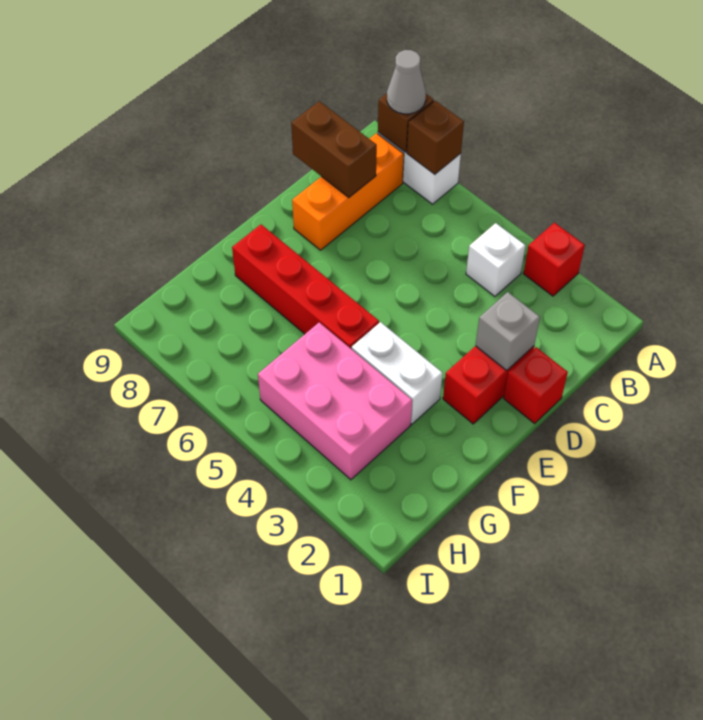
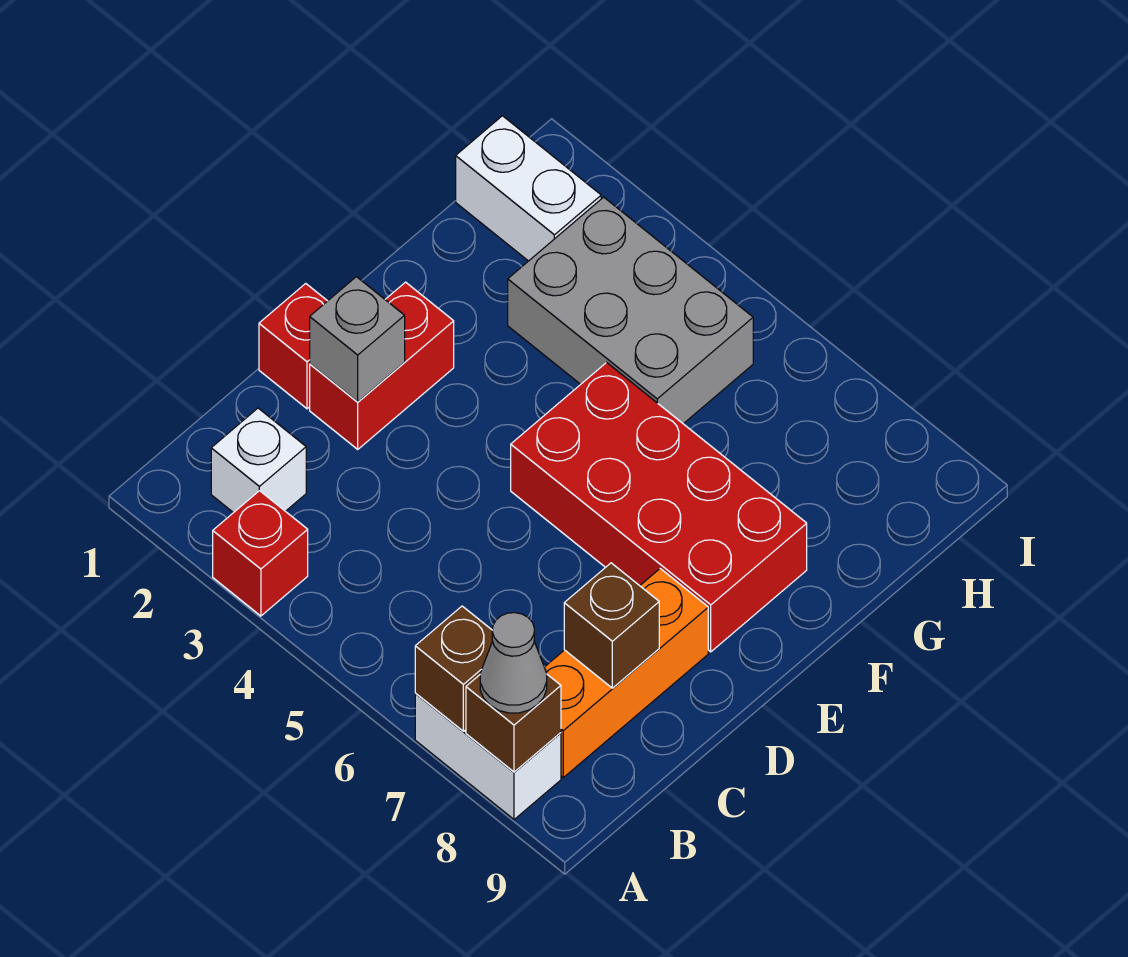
white brick B4 level 1 -> white brick B2 level 1
brown brick C8:C9 level 2 -> brown brick C8 level 2
white brick F3:F4 level 1 -> white brick H1:H2 level 1
red brick F5:F8 level 1 -> red brick E5:F8 level 1
pink brick G3:H5 level 1 -> grey brick G3:H5 level 1

